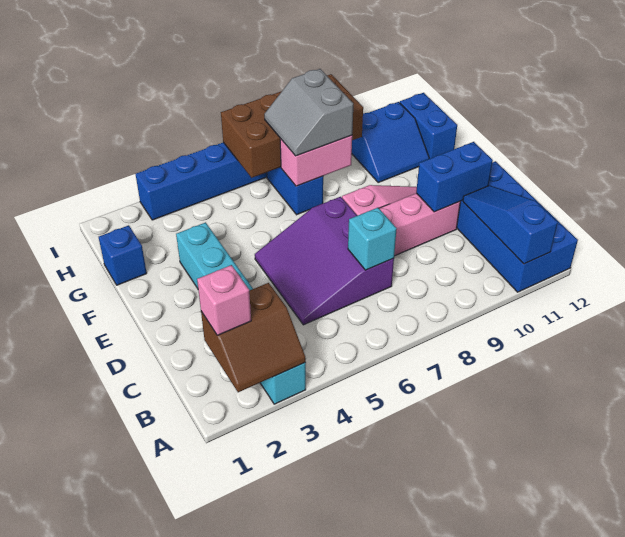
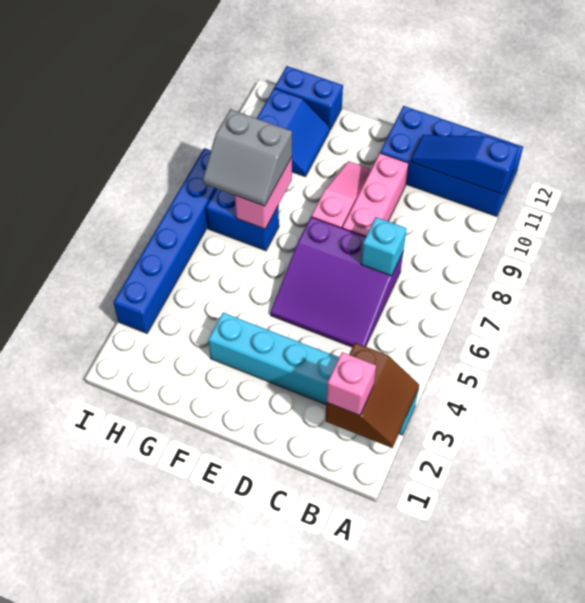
blue brick D10:D11 level 2 -> none
blue brick G1 level 1 -> none
brown brick H6:I9 level 2 -> none

